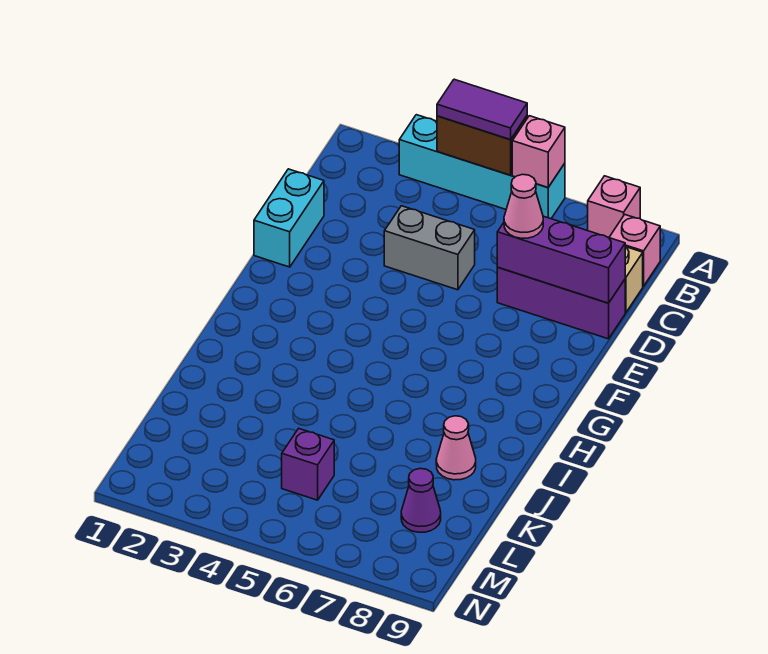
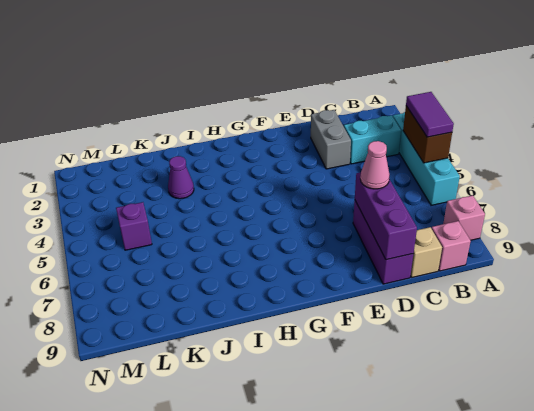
pink brick A6 level 2 -> none
cyan brick D1:E1 level 1 -> cyan brick B3:C3 level 1
grey brick D4:D5 level 1 -> grey brick D2:D3 level 1
pink cone J8 level 1 -> none
purple cone L8 level 1 -> purple cone J3 level 1

